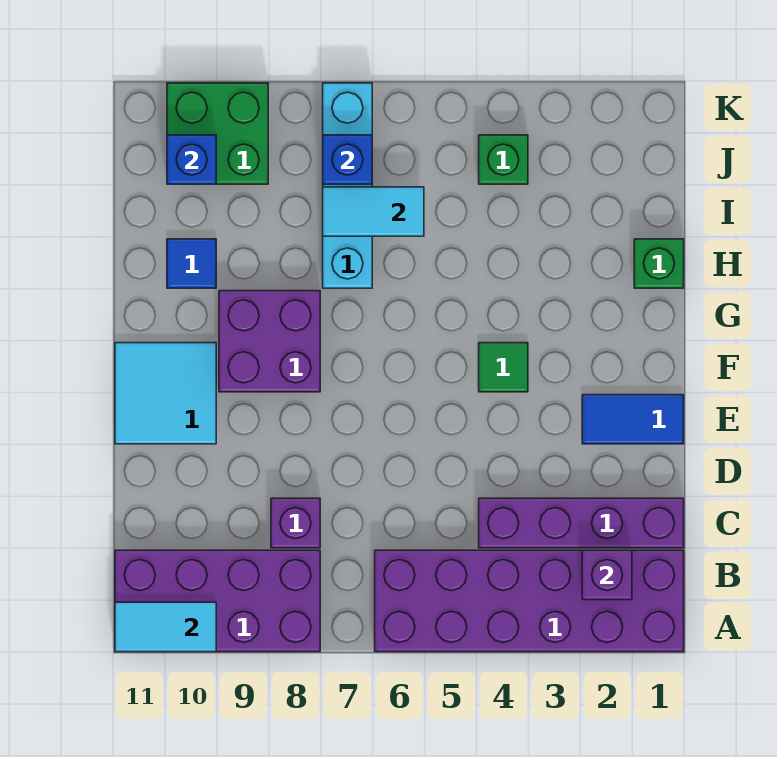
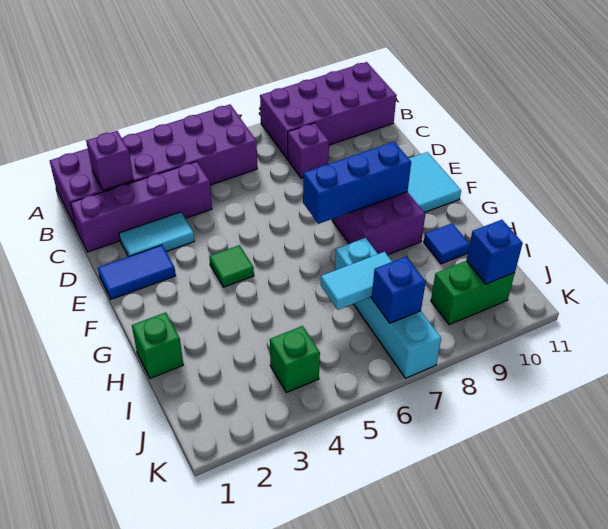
cyan tile A10:A11 level 2 -> cyan tile D2:D3 level 1
none -> blue brick F7:F9 level 2
green brick J9:K10 level 1 -> green brick J9:J10 level 1

